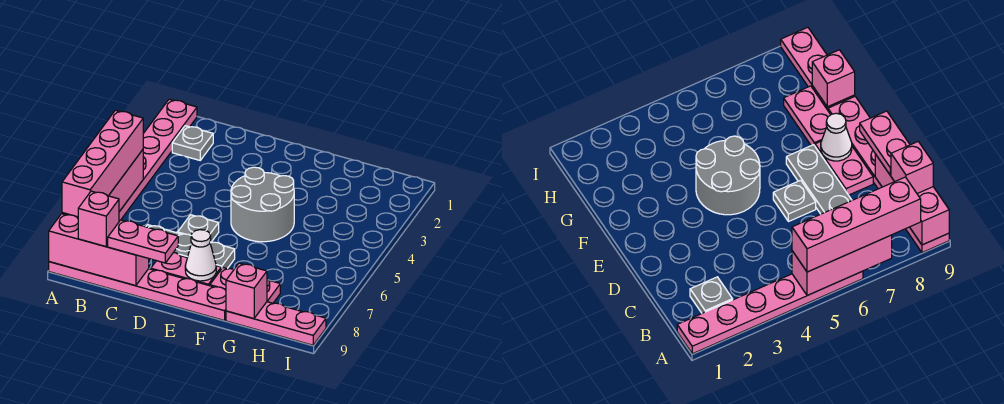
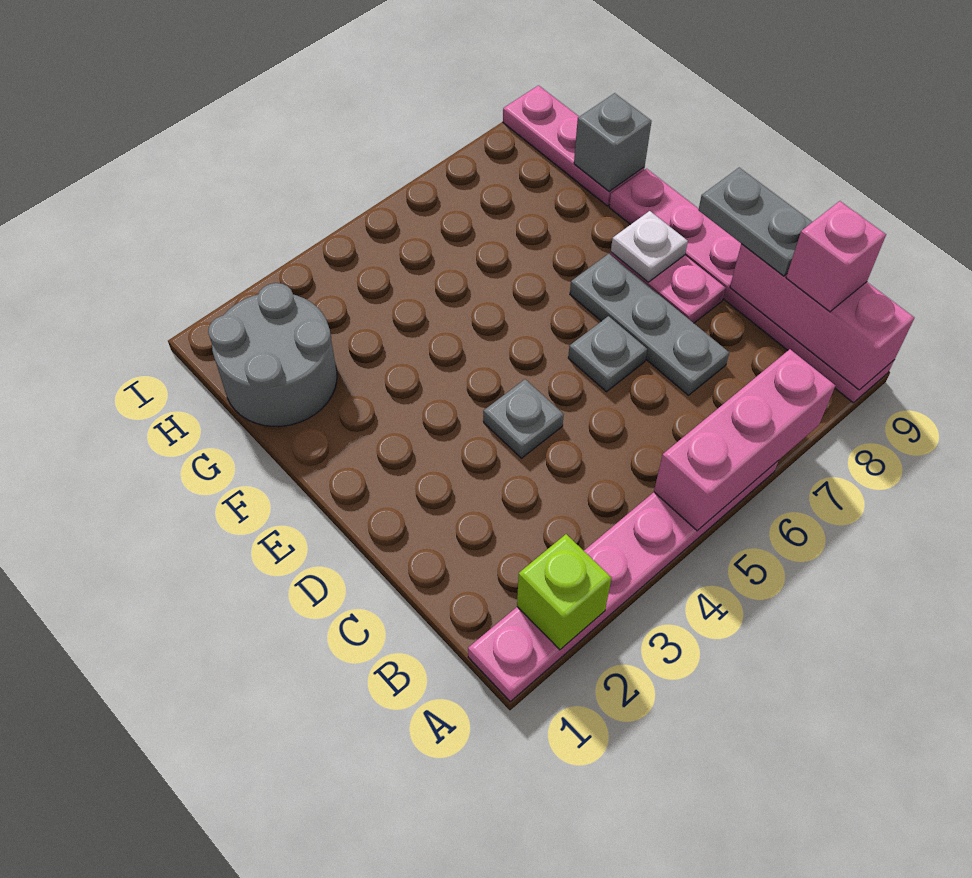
none -> lime brick A2 level 2
pink brick A5:A8 level 3 -> none
grey plate B2 level 1 -> grey plate D4 level 1
pink plate C9:D9 level 3 -> grey plate C9:D9 level 3
grey round brick E4:F5 level 1 -> grey round brick G1:H2 level 1
white cone E8 level 2 -> white plate E8 level 2
pink plate F8:G8 level 1 -> none
pink brick G9 level 2 -> grey brick G9 level 2

